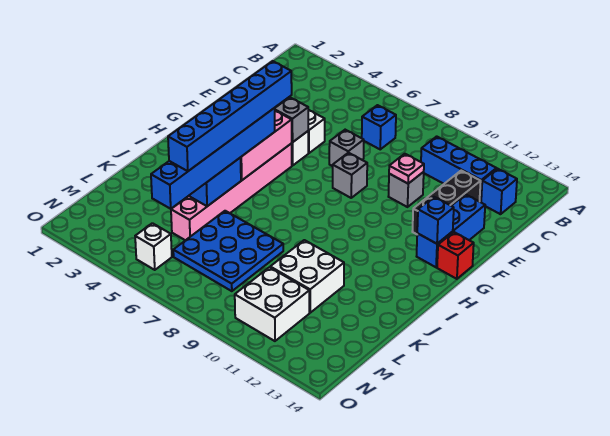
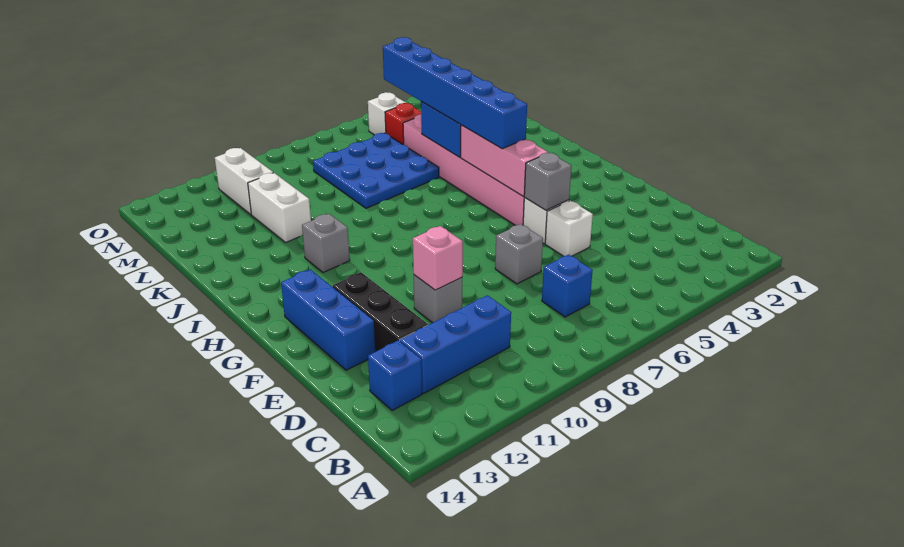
pink plate E10 level 2 -> pink brick E10 level 2
grey brick F8 level 1 -> grey brick I11 level 1
blue brick G5:L5 level 4 -> none
blue brick G13 level 2 -> none
red brick G14 level 1 -> red brick M5 level 1
white brick K10:L11 level 1 -> white brick K11:L11 level 1
white brick M10:N11 level 1 -> white brick M11:N11 level 1

